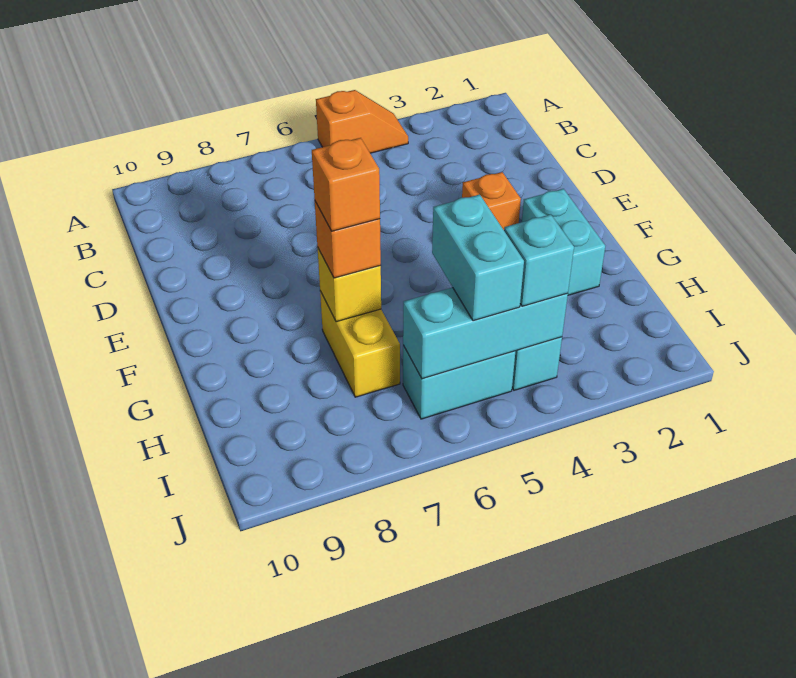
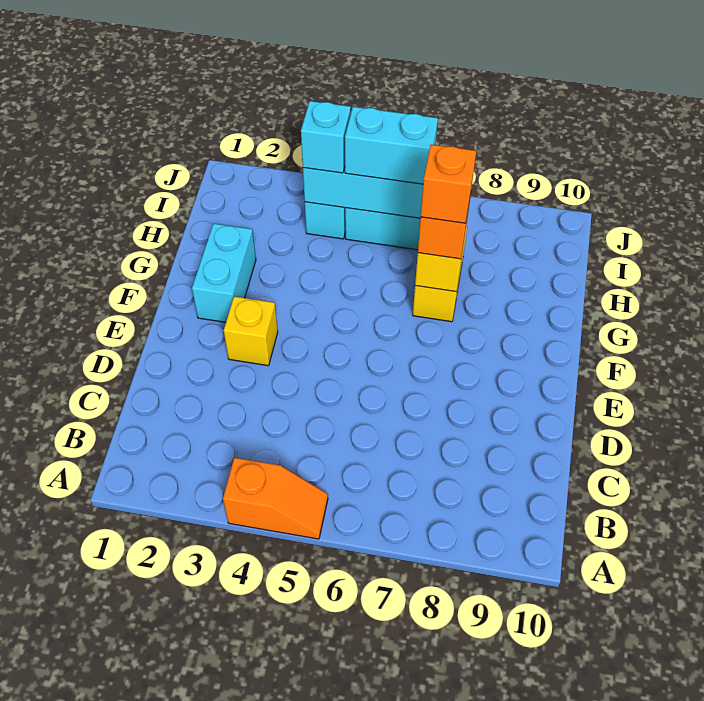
orange slope A4:A5 level 1 top 5 -> orange slope A4:A5 level 1 top 4
orange brick E3 level 1 -> yellow brick E3 level 1
cyan brick H5:I5 level 3 -> cyan brick I5:I6 level 3

